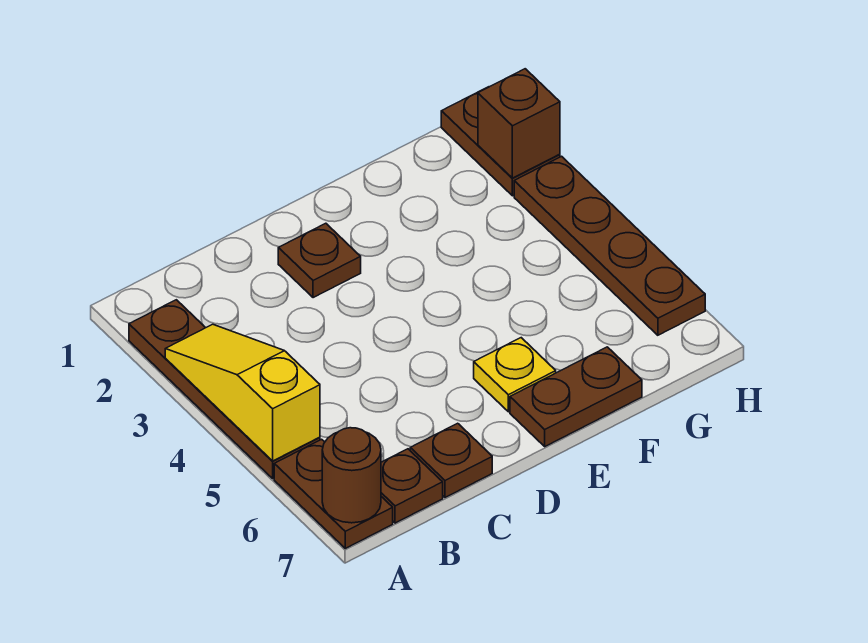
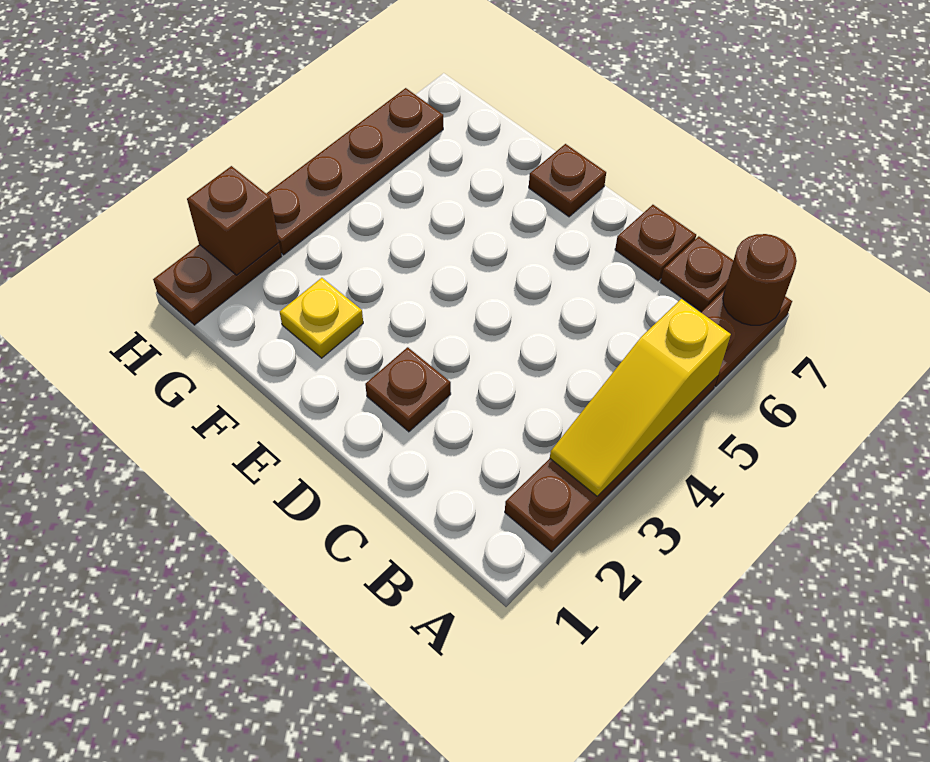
yellow plate E6 level 1 -> yellow plate F2 level 1
brown plate E7:F7 level 1 -> brown plate E7 level 1

